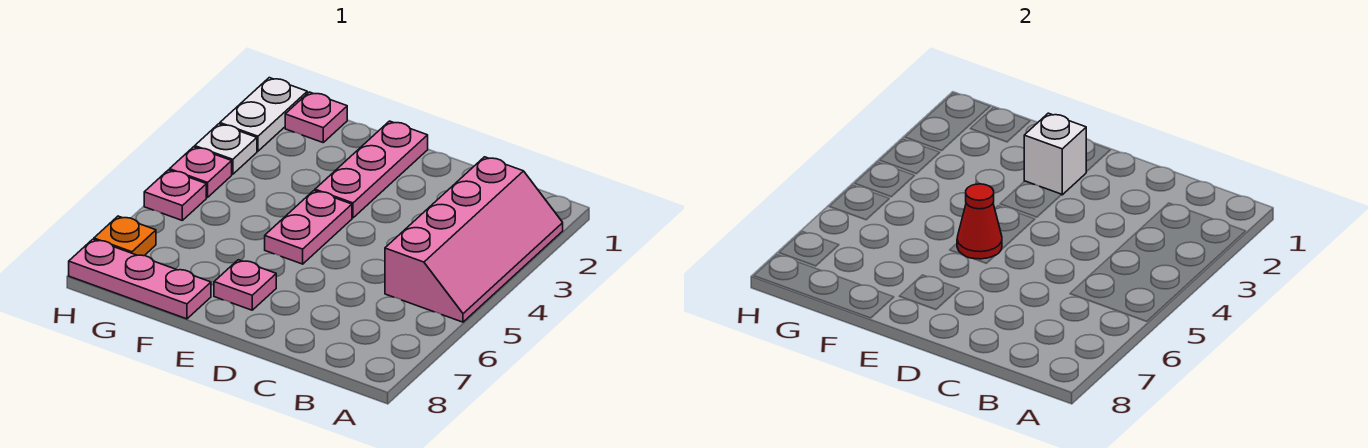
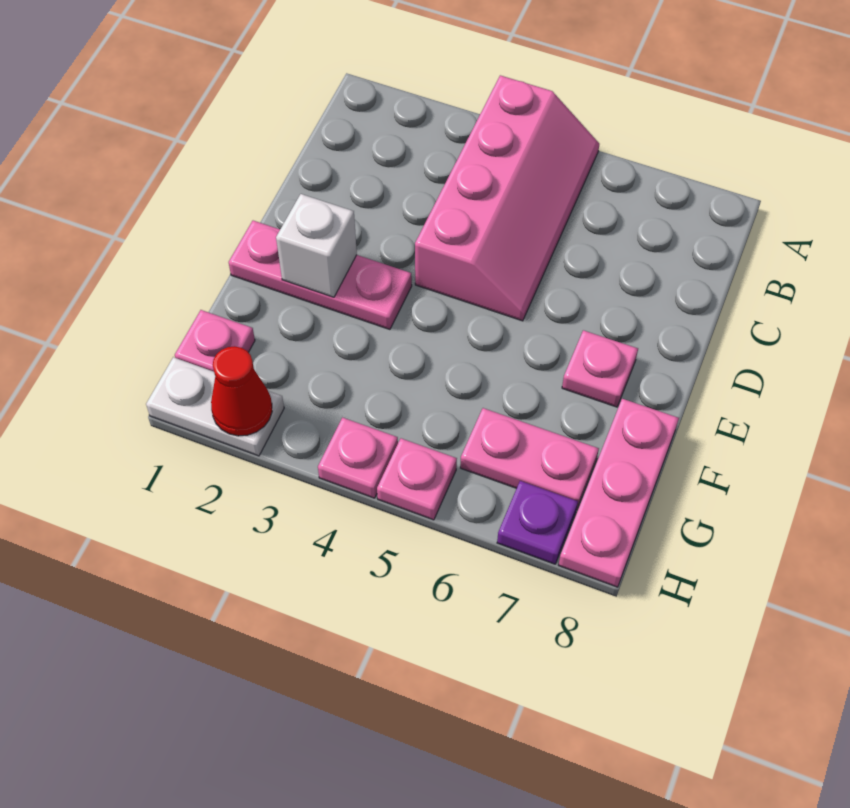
pink slope A2:B5 level 1 top B -> pink slope A4:D5 level 1 top 4
pink plate E4:E5 level 1 -> pink plate G6:G7 level 1
red cone E5 level 2 -> red cone H2 level 2
white plate H3 level 1 -> none
orange plate H7 level 1 -> purple plate H7 level 1

